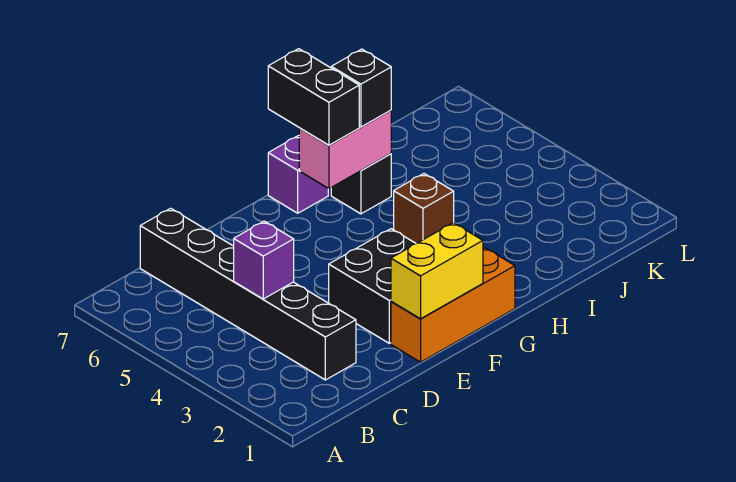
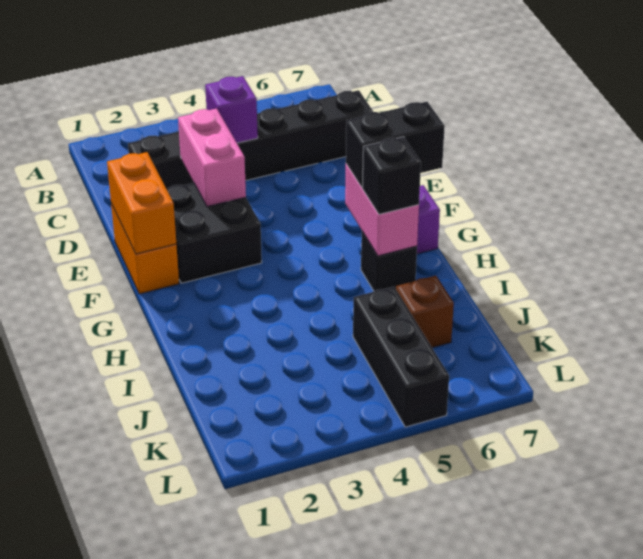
none -> pink brick D3:E3 level 2
orange brick E1:G1 level 1 -> orange brick E1:F1 level 1
yellow brick E1:F1 level 2 -> orange brick E1:F1 level 2
brown brick H4 level 1 -> brown brick J6 level 1
none -> black brick J5:L5 level 1

